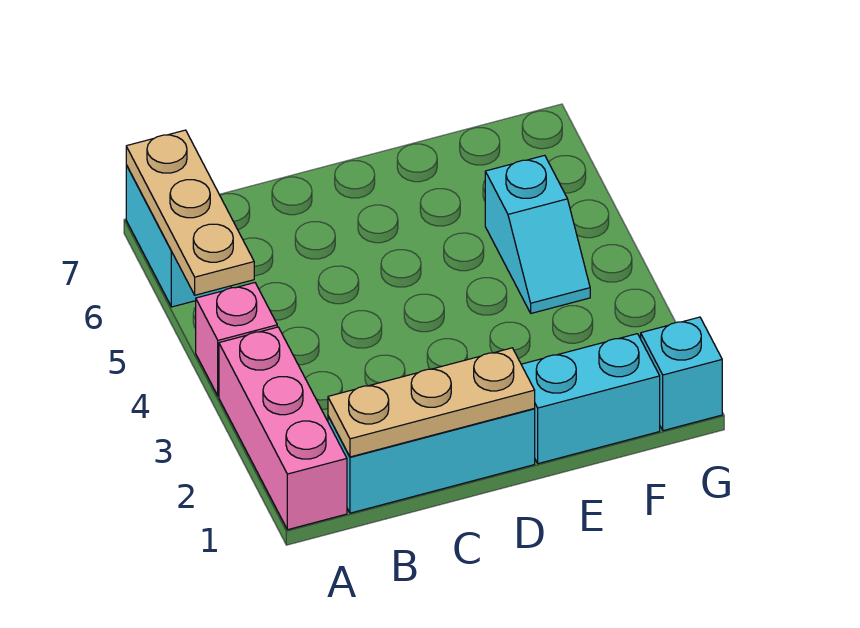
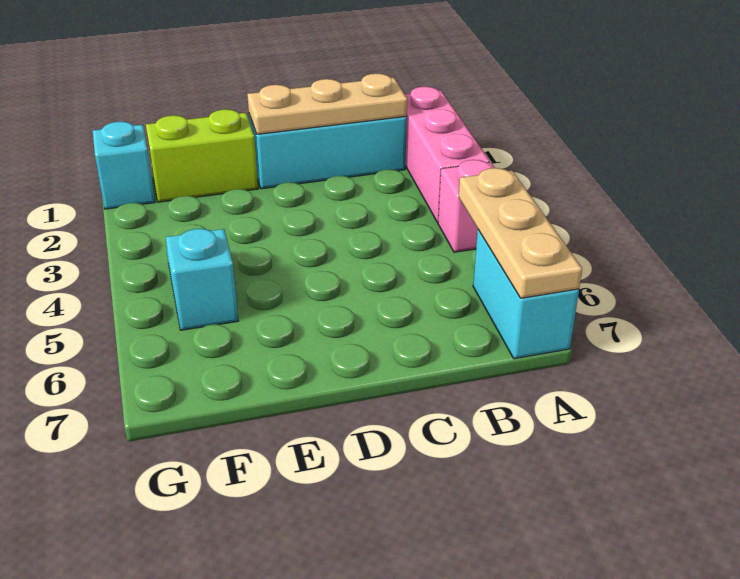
cyan brick E1:F1 level 1 -> lime brick E1:F1 level 1

